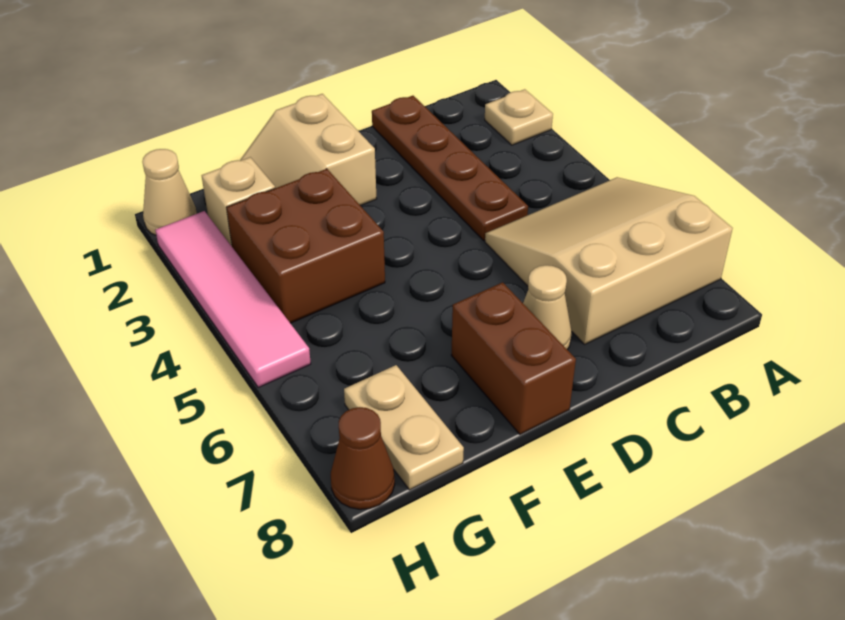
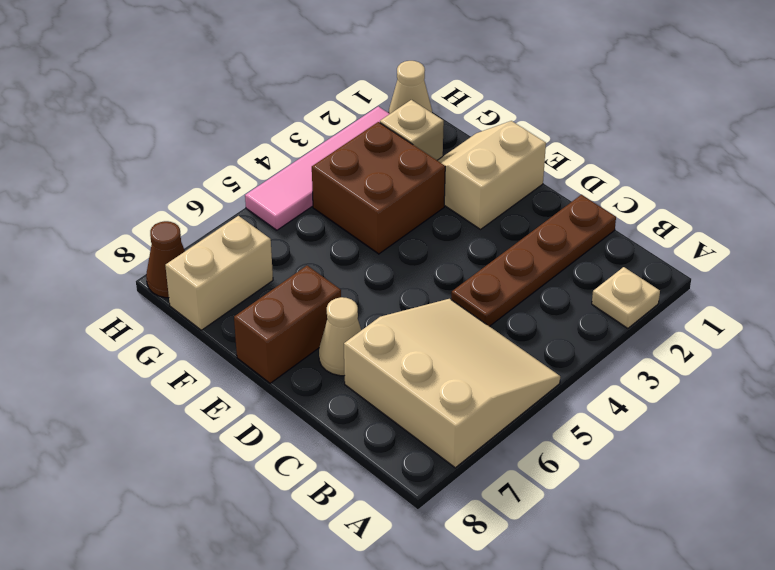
tan plate G7:G8 level 1 -> tan brick G7:G8 level 1

